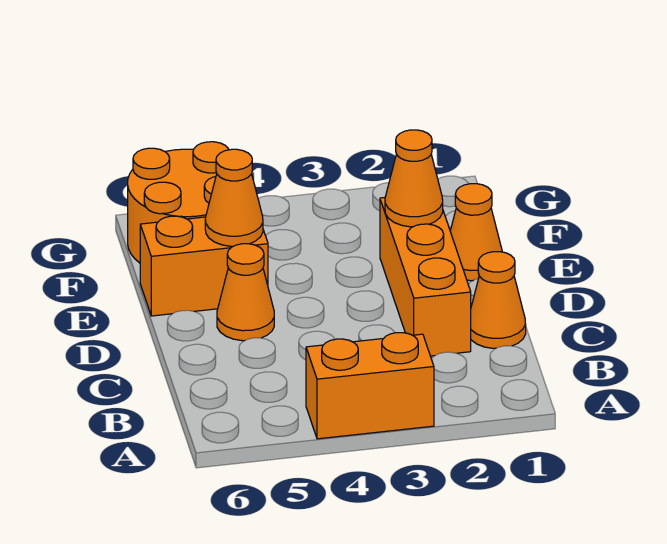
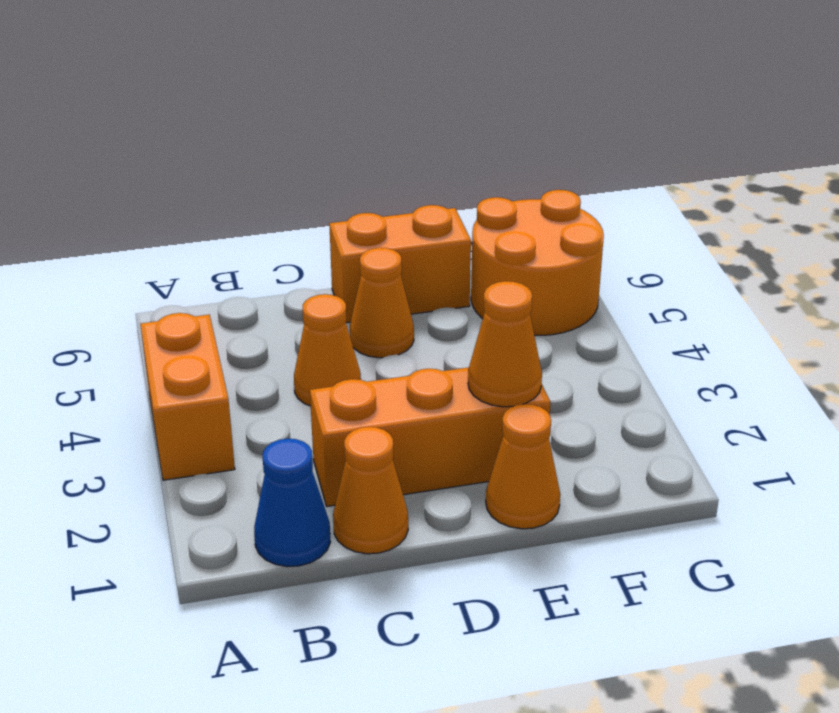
none -> blue cone B1 level 1
orange brick E5:E6 level 1 -> orange brick D6:E6 level 1
orange cone E5 level 2 -> orange cone C4 level 1

